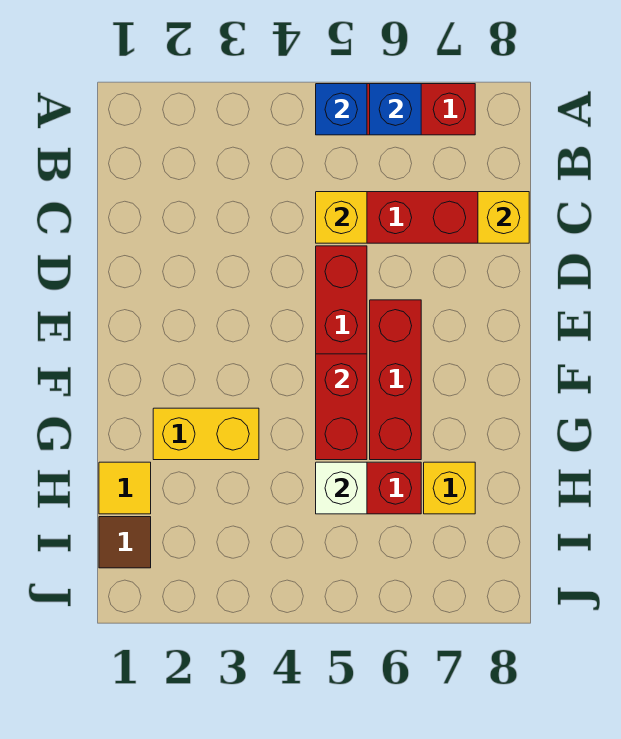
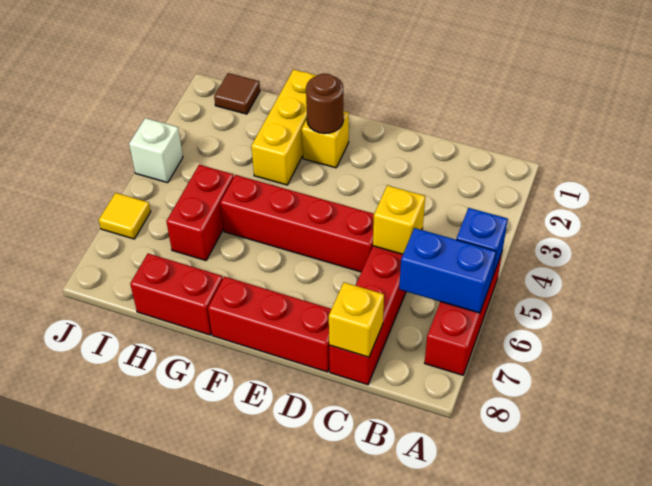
blue brick A6 level 2 -> blue brick A6:B6 level 2
red brick E6:G6 level 1 -> red brick D8:F8 level 1
none -> brown round brick F2 level 2
red brick F5:G5 level 2 -> red brick G8:H8 level 1
yellow brick G2:G3 level 1 -> yellow brick G1:G3 level 1
yellow tile H1 level 1 -> yellow tile J6 level 1
white brick H5 level 2 -> white brick J4 level 1
yellow brick H7 level 1 -> yellow brick F2 level 1

